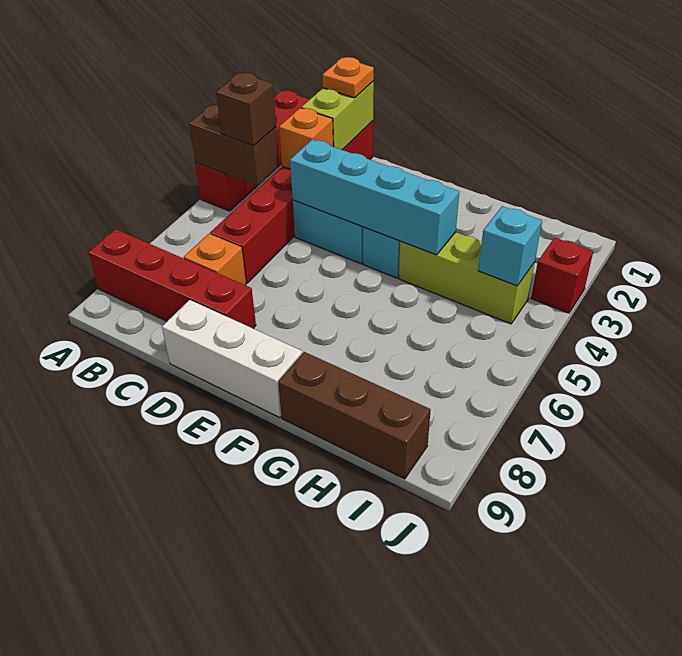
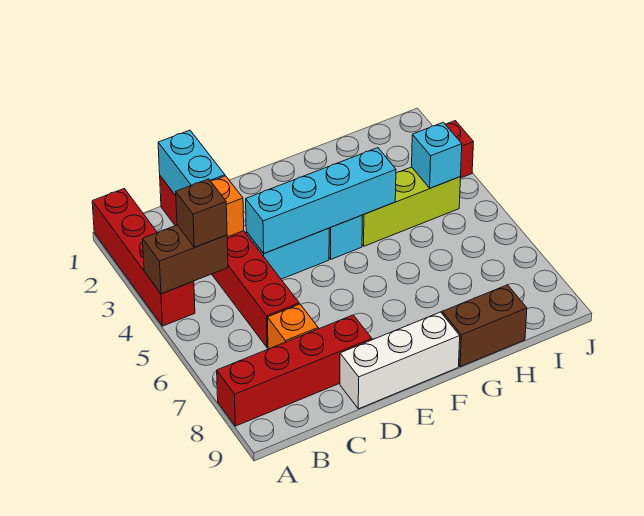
lime brick C1:C2 level 2 -> cyan brick C1:C2 level 2
orange plate C1 level 3 -> none
brown brick G9:I9 level 1 -> brown brick G9:H9 level 1

